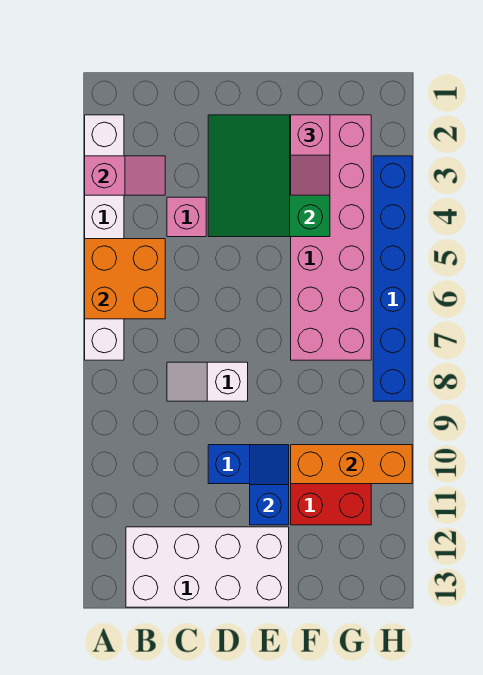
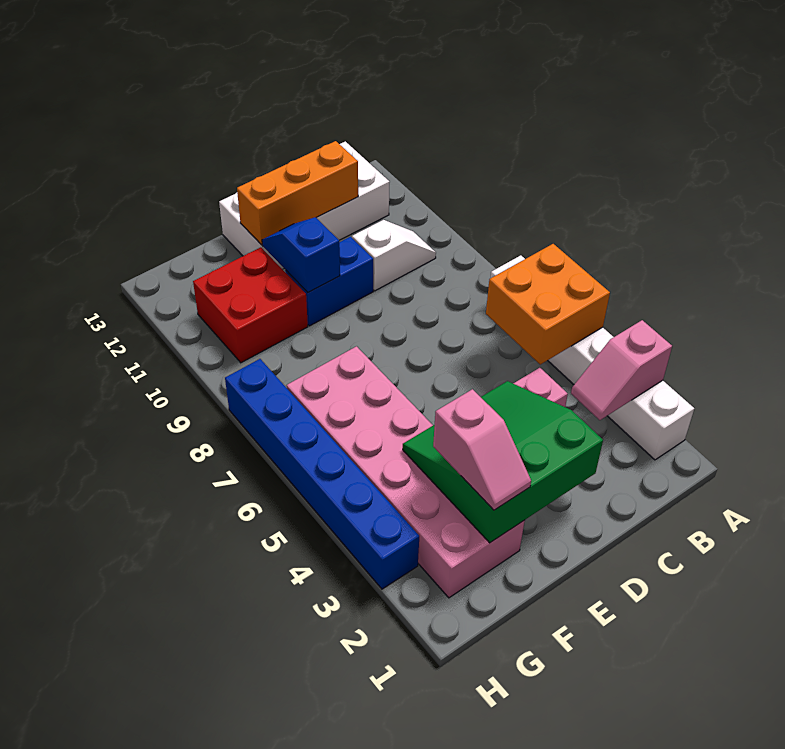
white slope C8:D8 level 1 top D -> white slope B10:C10 level 1 top C
green slope D2:F4 level 2 top F -> green slope D2:F4 level 2 top 2
blue slope E10:E11 level 2 top 11 -> blue slope E10:E11 level 2 top 10
pink slope F2:F3 level 3 top 2 -> pink slope F2:F3 level 3 top 3
orange brick F10:H10 level 2 -> orange brick C12:E12 level 2

